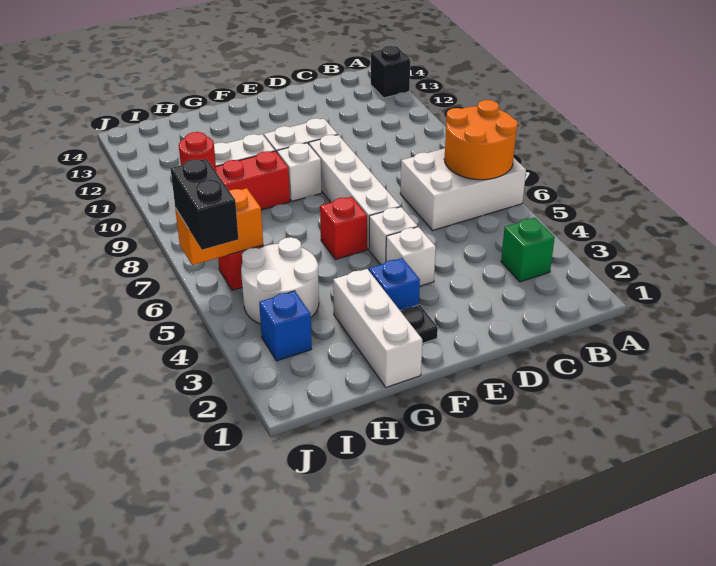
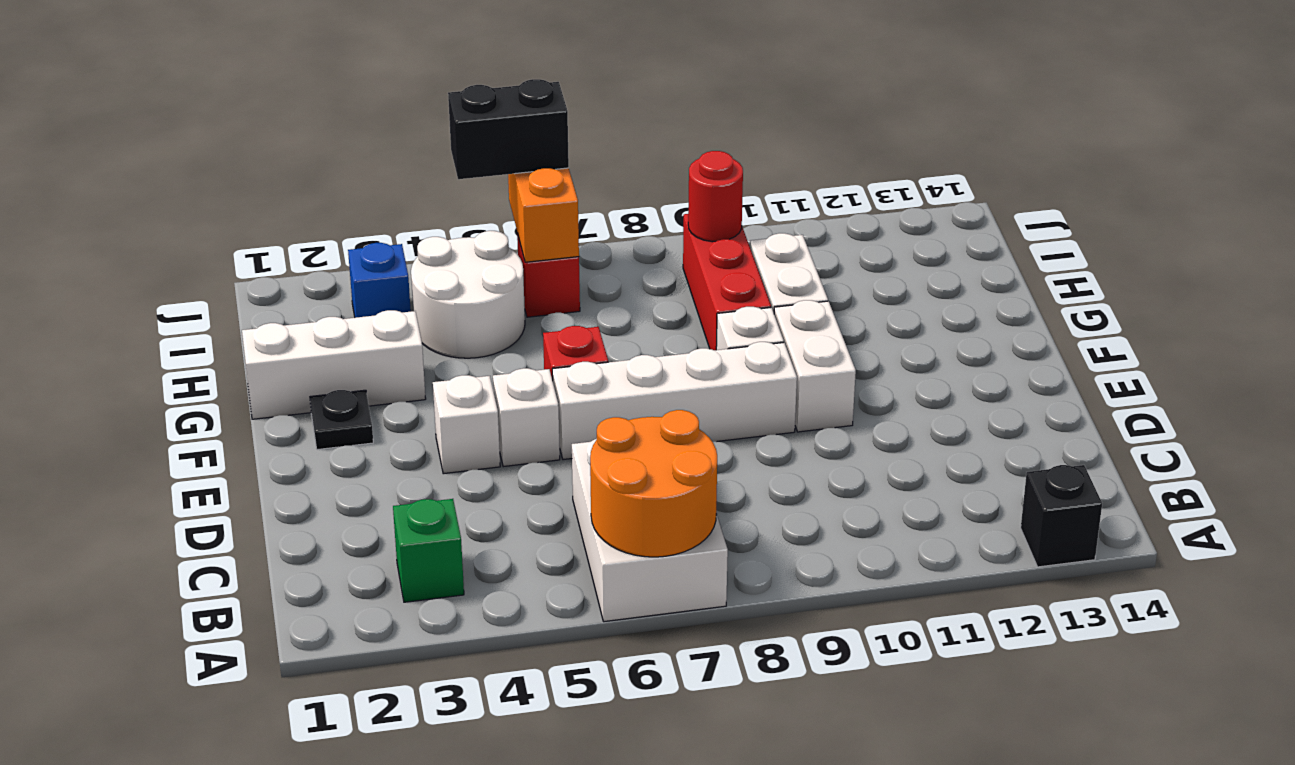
blue brick F3 level 1 -> none

